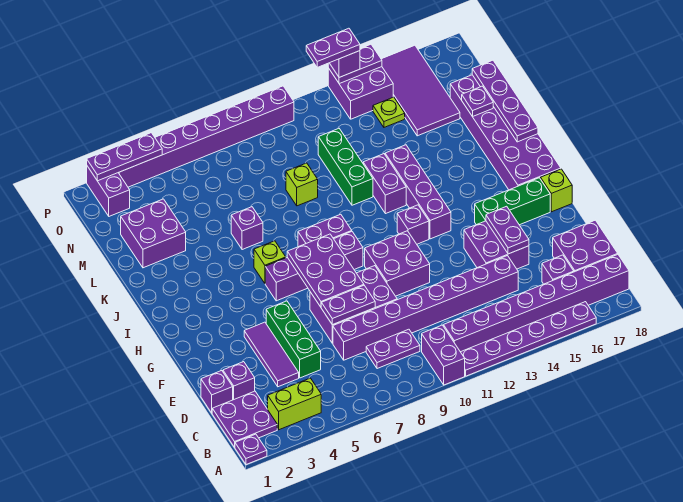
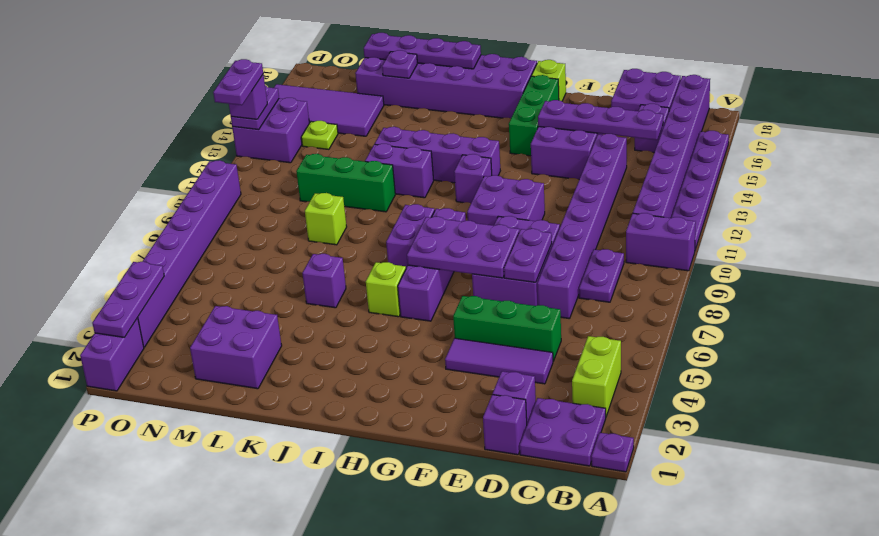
purple plate E15:F15 level 2 -> purple plate C15:F15 level 2
purple brick O2:P2 level 1 -> purple brick P1:P2 level 1

